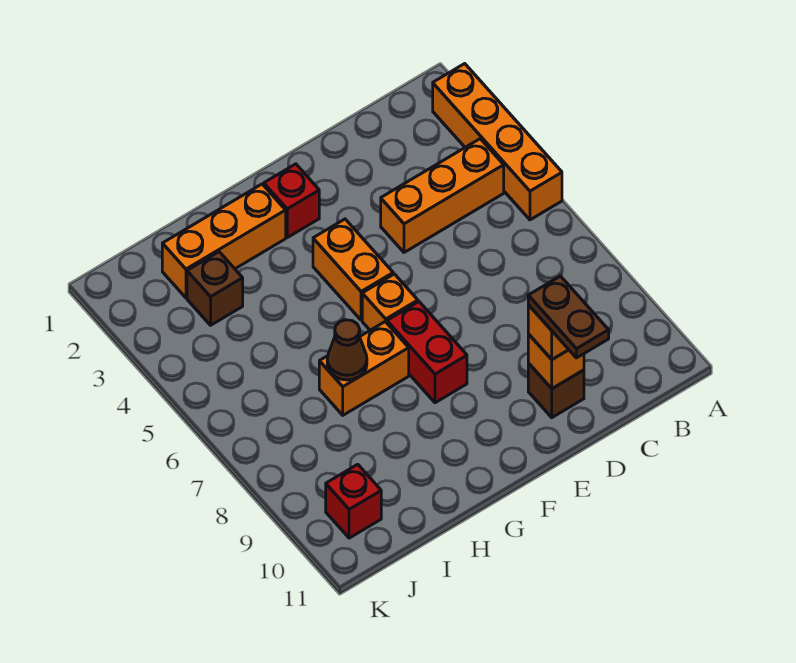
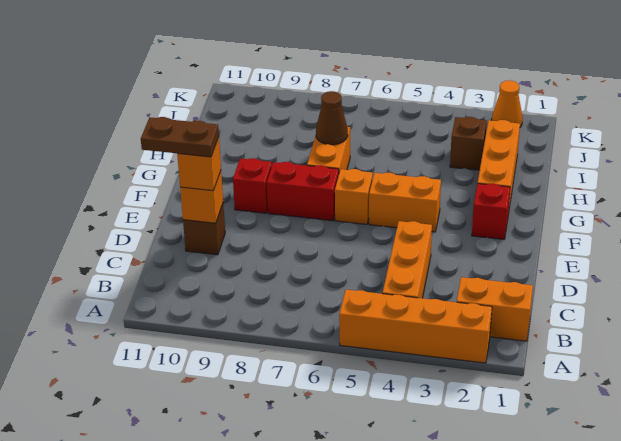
none -> orange brick B1:B2 level 1
red brick J10 level 1 -> red brick F9 level 1
none -> orange cone K2 level 1

